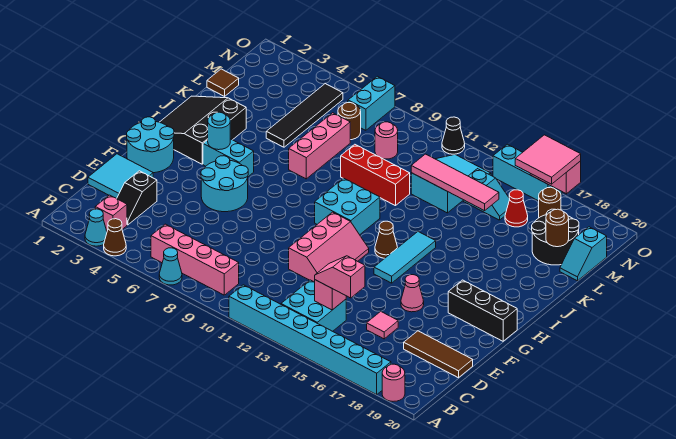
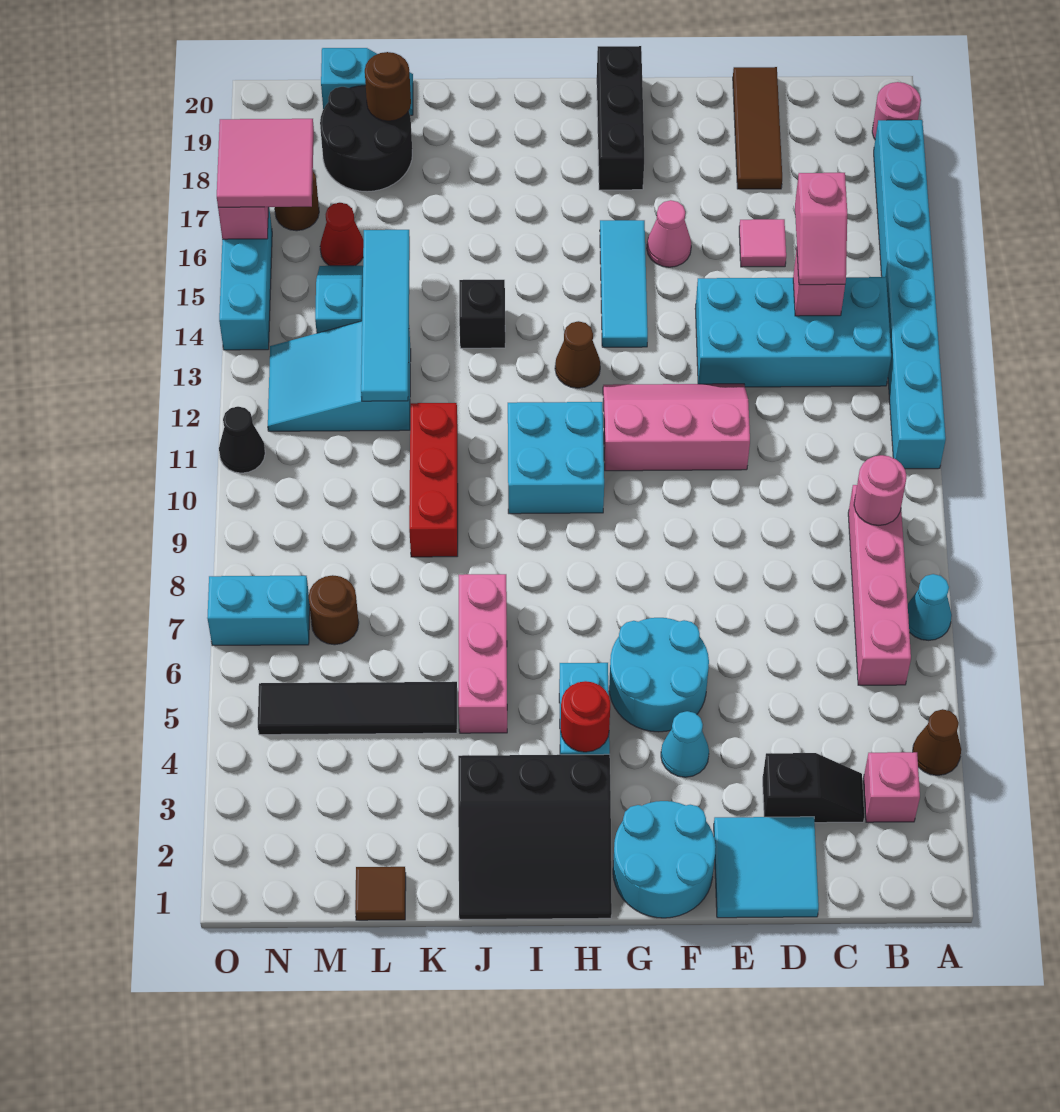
cyan cone A3 level 1 -> cyan cone F4 level 1
cyan brick B13:C14 level 1 -> cyan brick B13:E14 level 1
cyan tile G14:I14 level 1 -> cyan tile G14:G16 level 1
cyan round brick H4 level 2 -> red round brick H4 level 2
pink brick J7:L7 level 1 -> pink brick J5:J7 level 1
none -> black brick J14 level 1
pink tile L12:L15 level 2 -> cyan tile L12:L15 level 2
pink round brick M9 level 1 -> pink round brick B9 level 2

